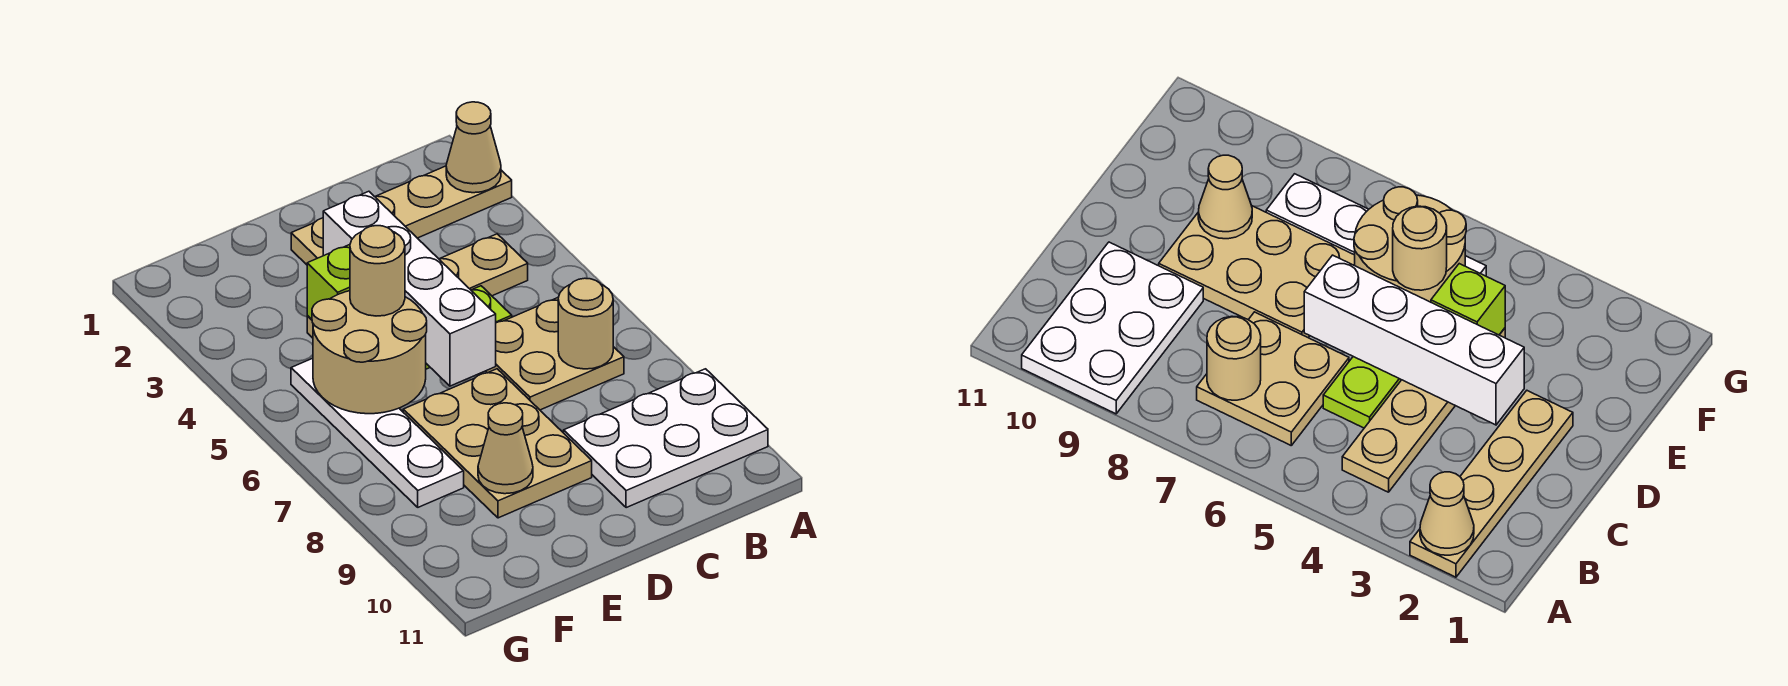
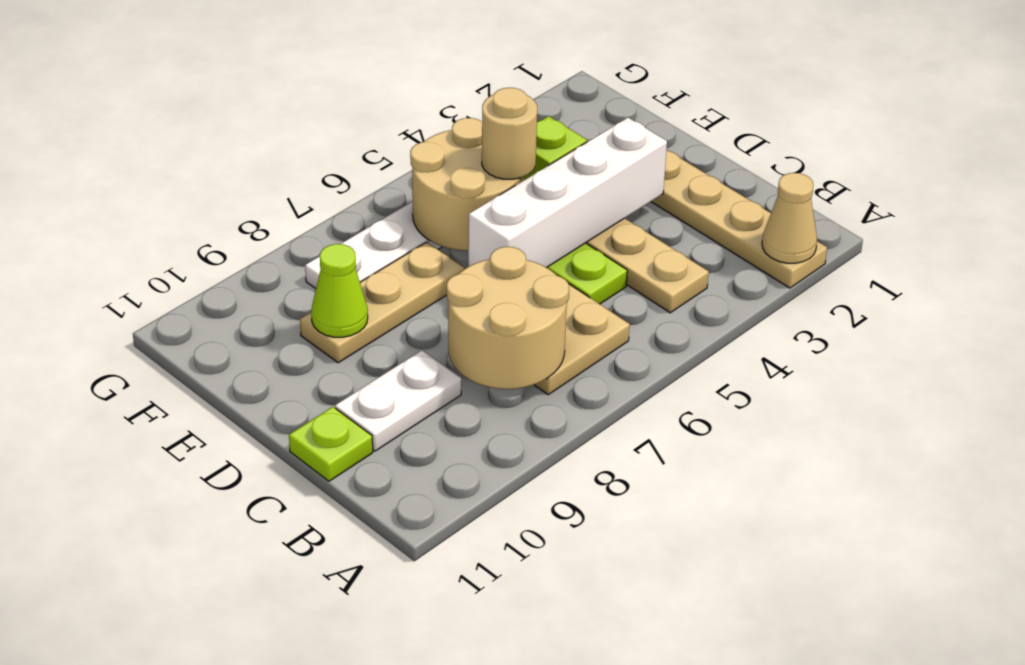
white plate A9:C10 level 1 -> white plate C9:C10 level 1
tan round brick B7 level 2 -> tan round brick B7:C8 level 2
none -> lime plate C11 level 1
tan plate D7:E9 level 1 -> tan plate E7:E9 level 1
tan cone E9 level 2 -> lime cone E9 level 2

